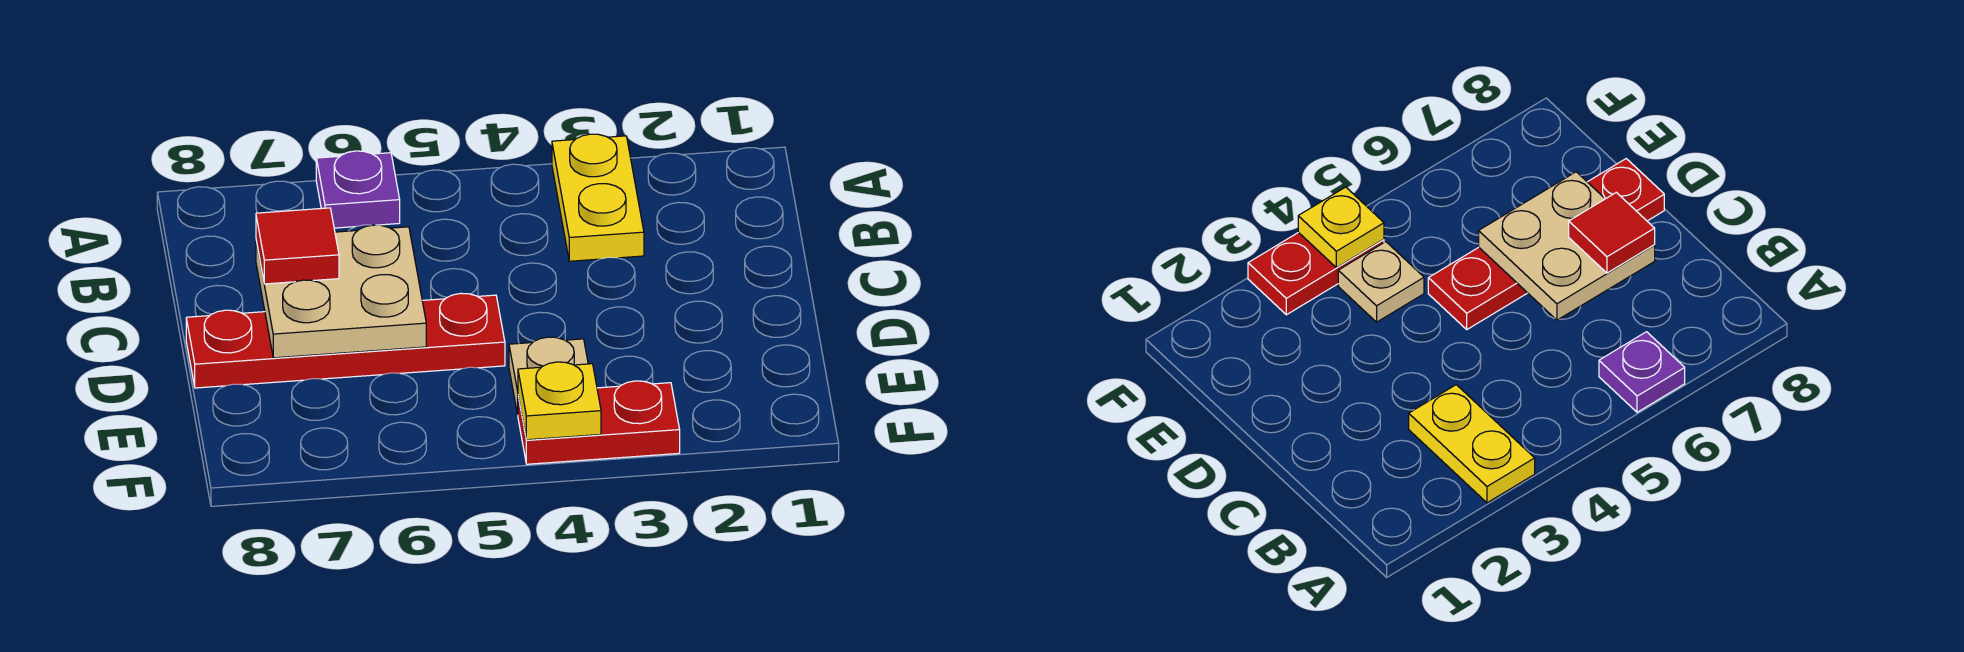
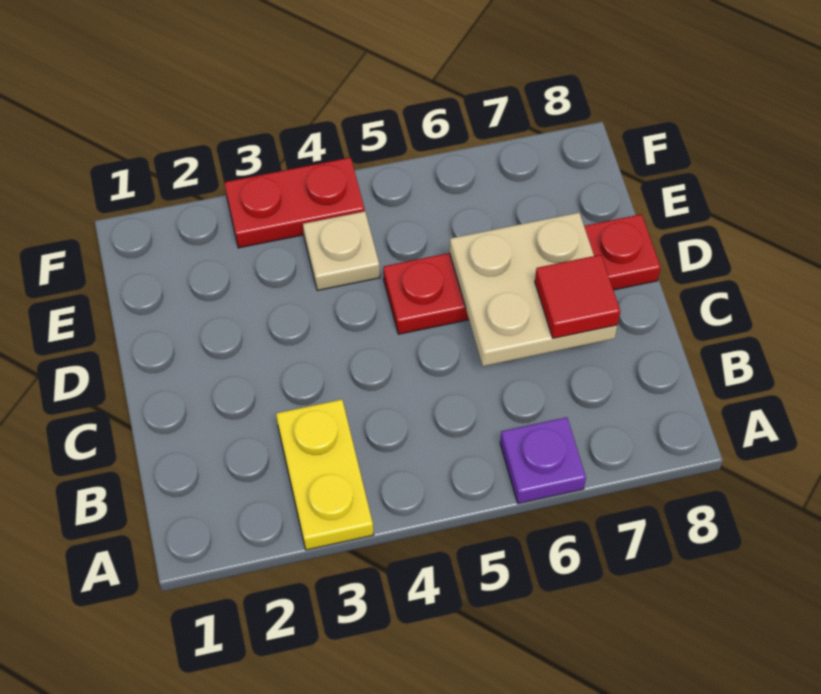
yellow plate F4 level 2 -> none

